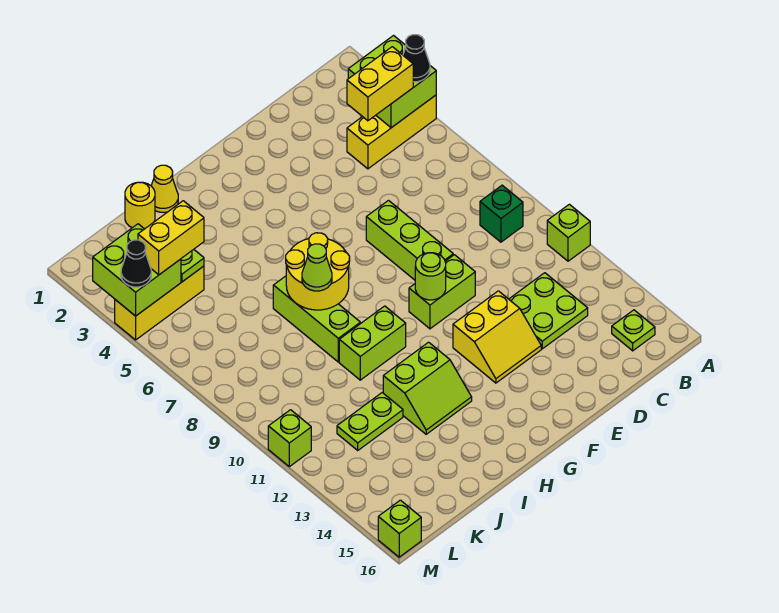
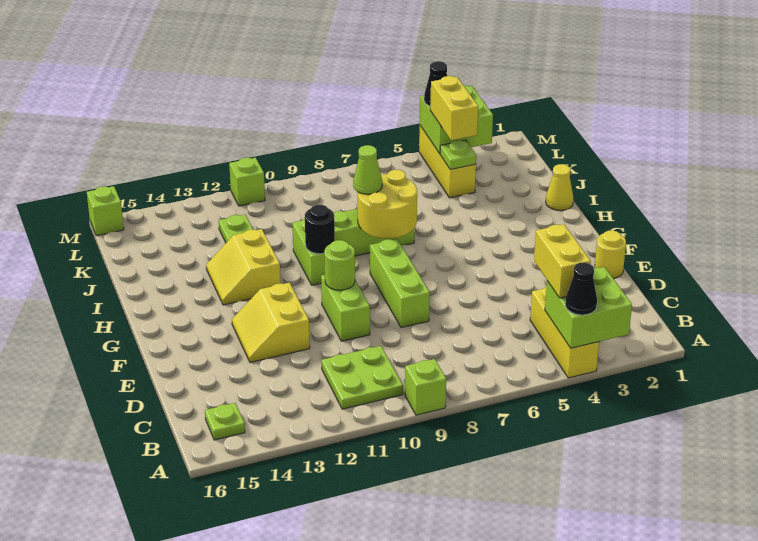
lime brick A11 level 1 -> lime brick A9 level 1
green brick B9 level 1 -> none
lime plate C12:D13 level 1 -> lime plate B10:C11 level 1
lime brick E7:E9 level 1 -> lime brick E8:G8 level 1
none -> black round brick H10 level 2
lime slope H12:I13 level 1 top 12 -> yellow slope H12:I13 level 1 top 12
yellow round brick J1 level 1 -> yellow round brick E1 level 1

